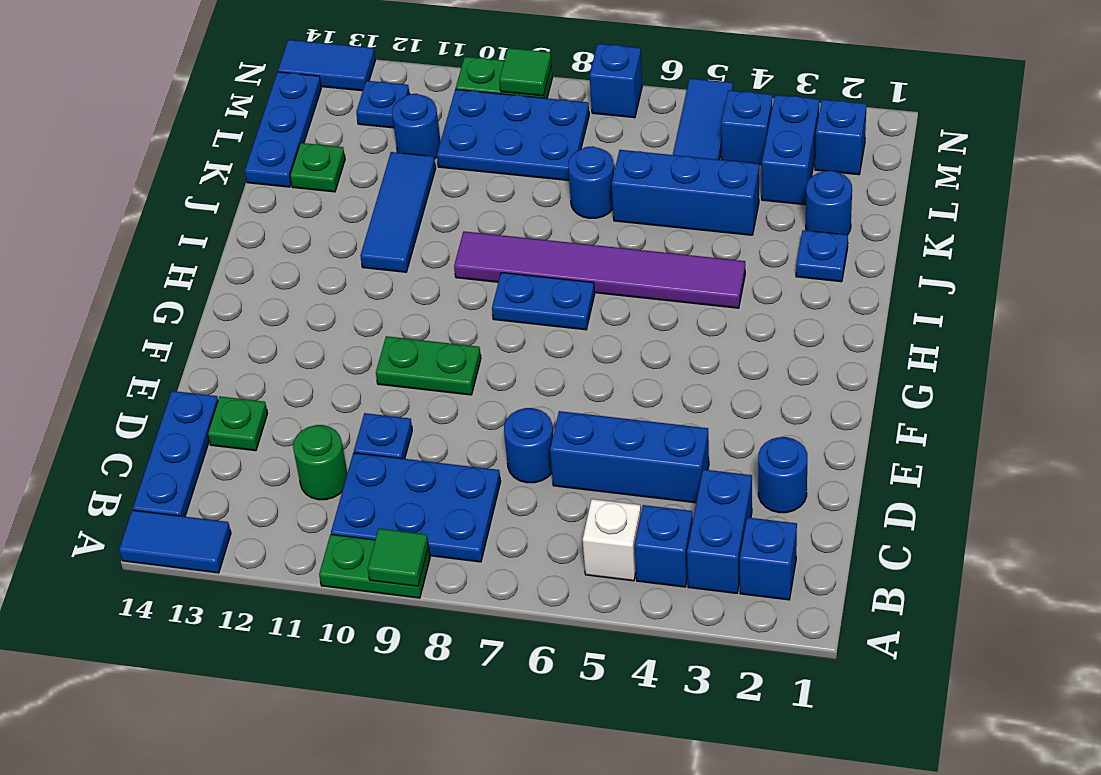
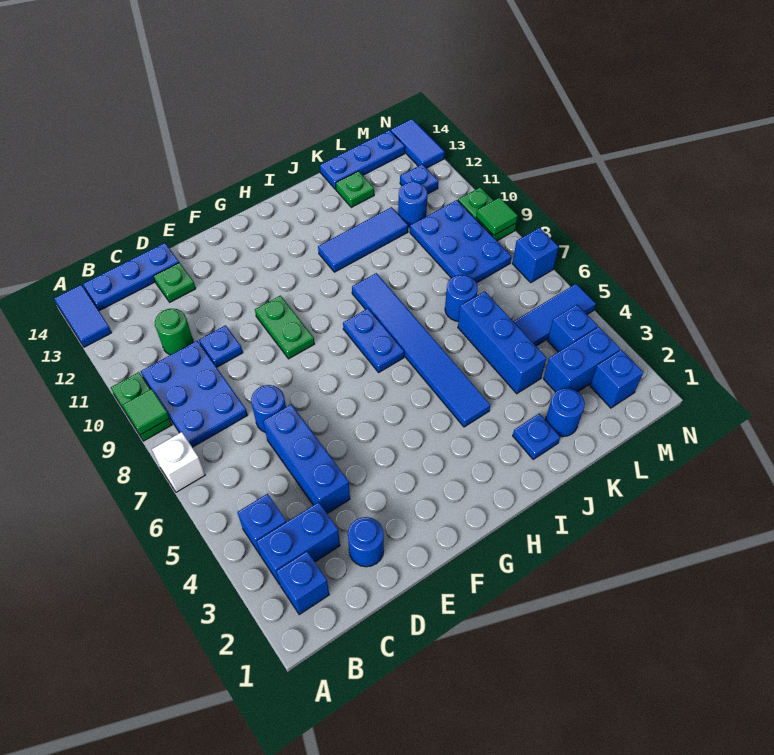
white brick B5 level 1 -> white brick A7 level 1
purple tile I4:I9 level 1 -> blue tile I4:I9 level 1

